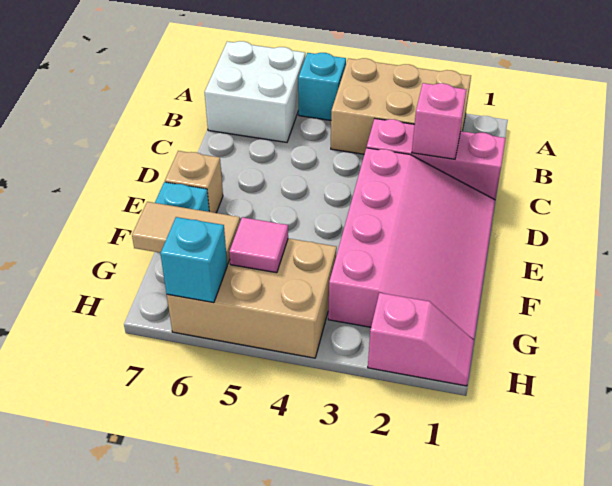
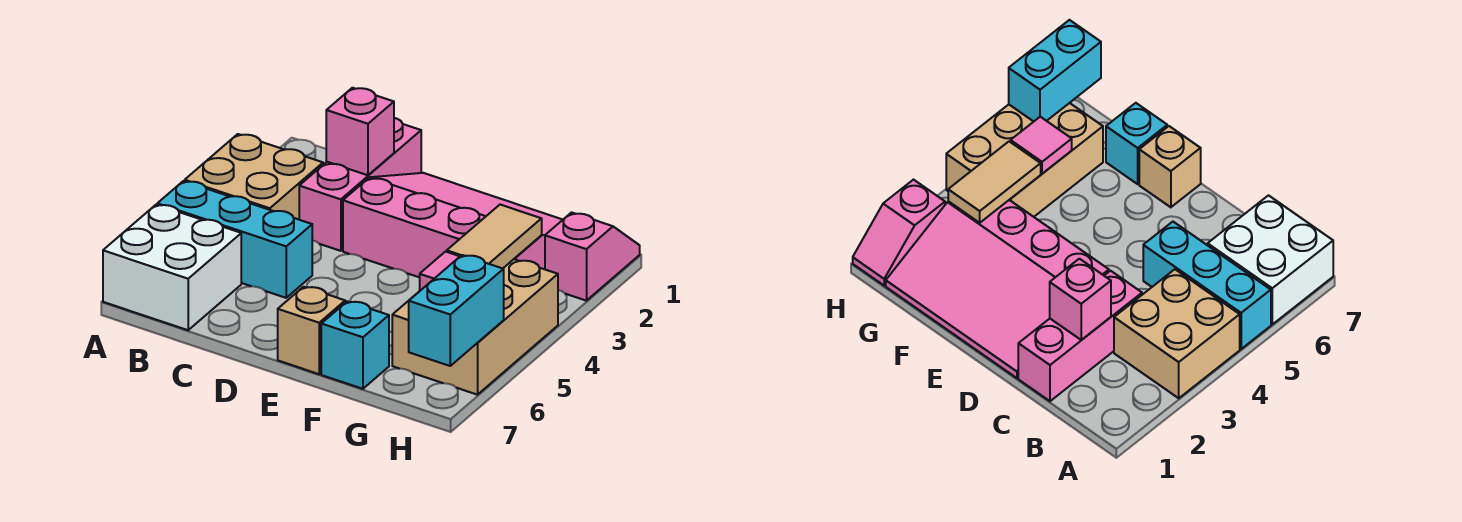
tan brick A2:B4 level 1 -> tan brick A3:B4 level 1
cyan brick A5 level 1 -> cyan brick A5:C5 level 1
tan tile G6:G7 level 2 -> tan tile G3:G4 level 2
cyan brick H6 level 2 -> cyan brick H6:H7 level 2

